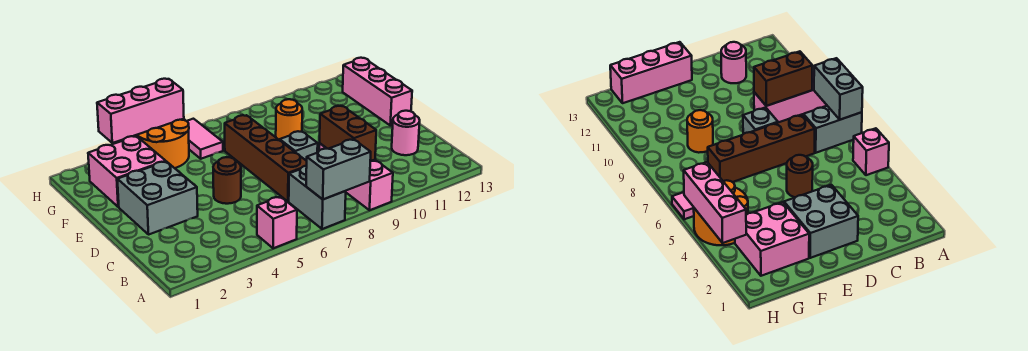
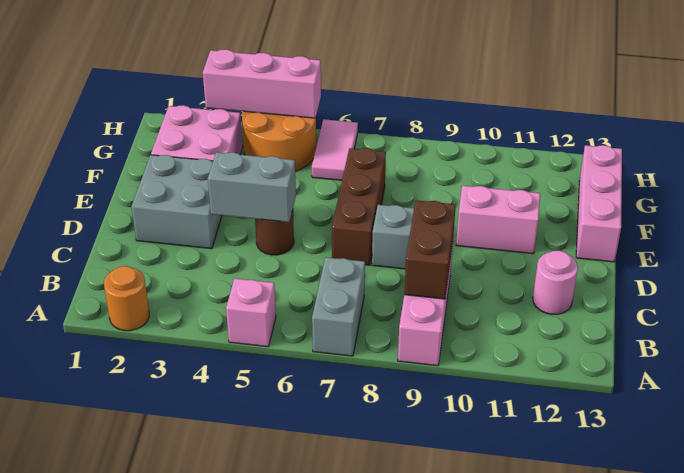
grey brick A7:A8 level 2 -> grey brick D4:D5 level 2
brown brick C7:F7 level 1 -> brown brick D7:F7 level 1
none -> pink brick E10:E11 level 1
orange round brick F9 level 1 -> orange round brick A2 level 1

